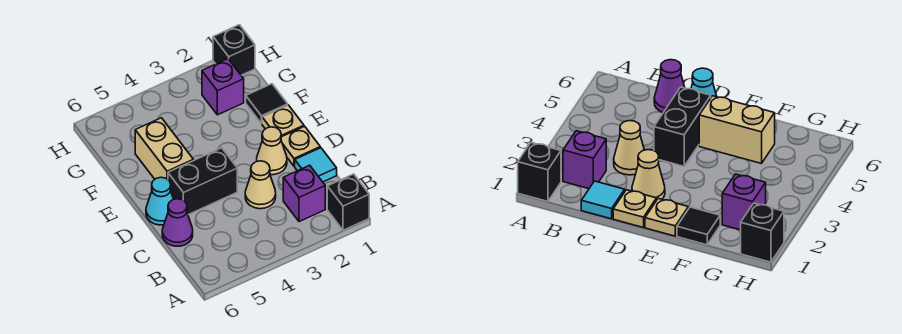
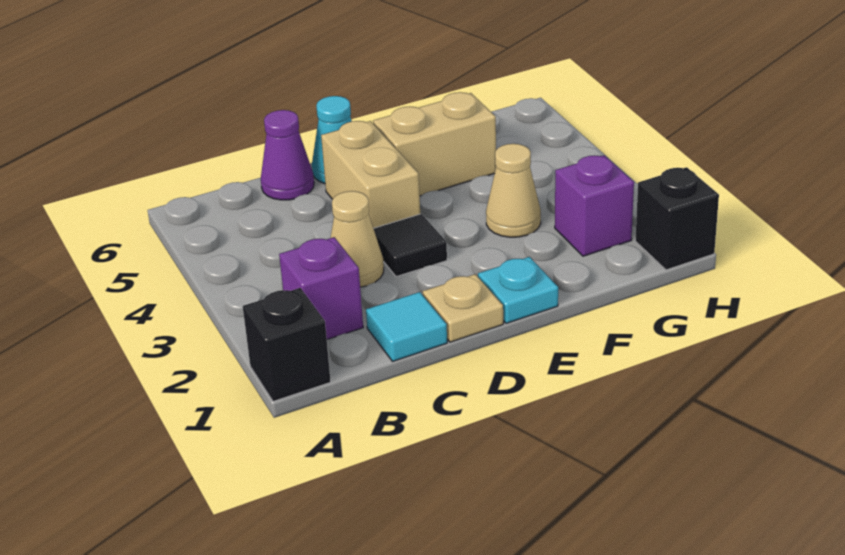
tan cone D2 level 1 -> tan cone F3 level 1
black brick D4:D5 level 1 -> tan brick D4:D5 level 1
tan plate E1 level 1 -> cyan plate E1 level 1
black tile F1 level 1 -> black tile D3 level 1

